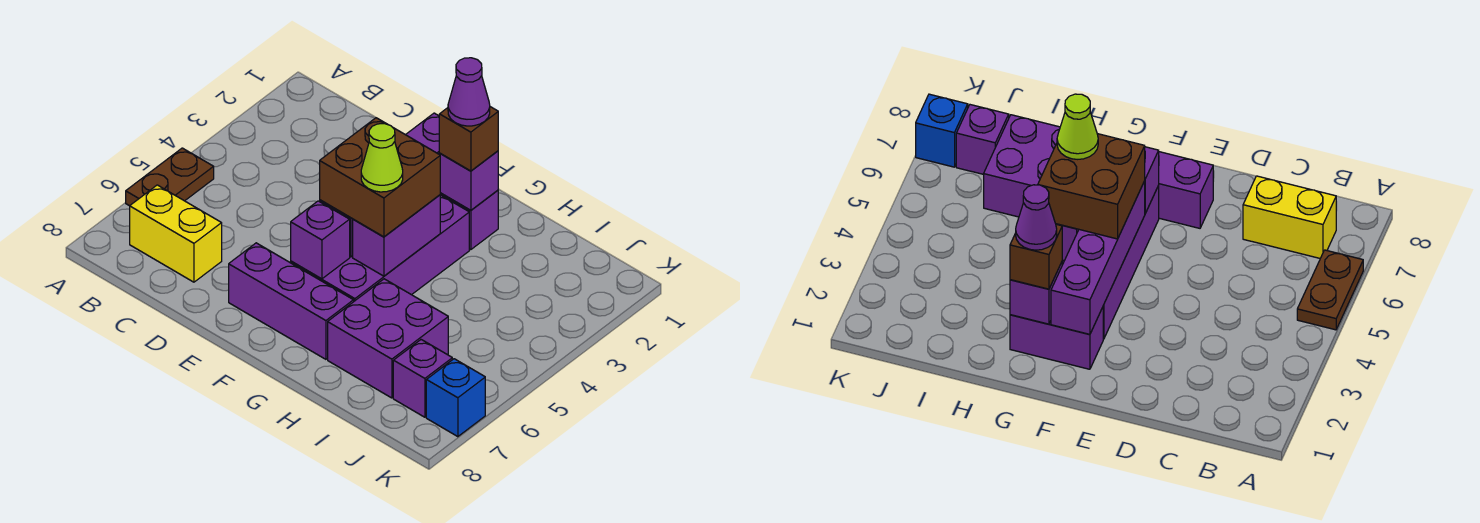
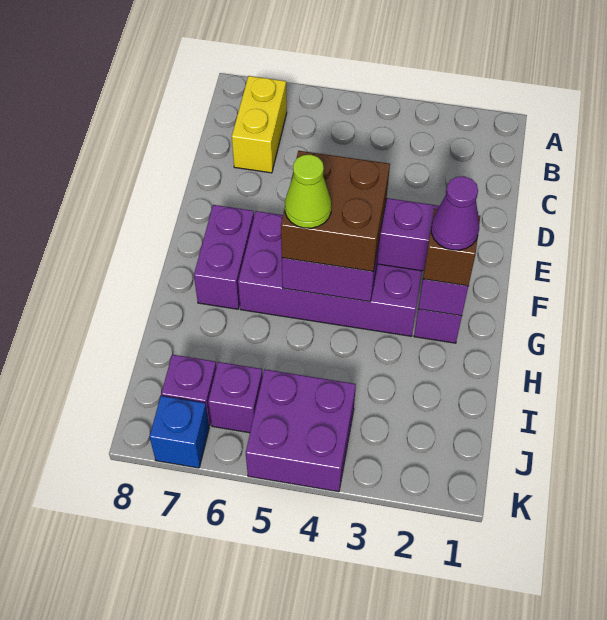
brown plate A5:A6 level 1 -> none
purple brick E7:G7 level 1 -> purple brick F7:G7 level 1
purple brick F6 level 2 -> purple brick J6 level 1
purple brick H6:I7 level 1 -> purple brick J4:K5 level 1

